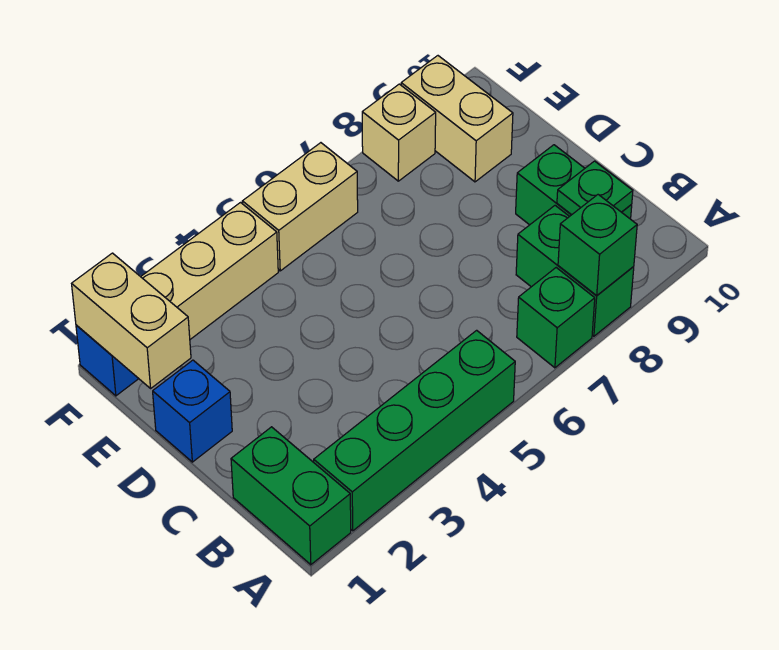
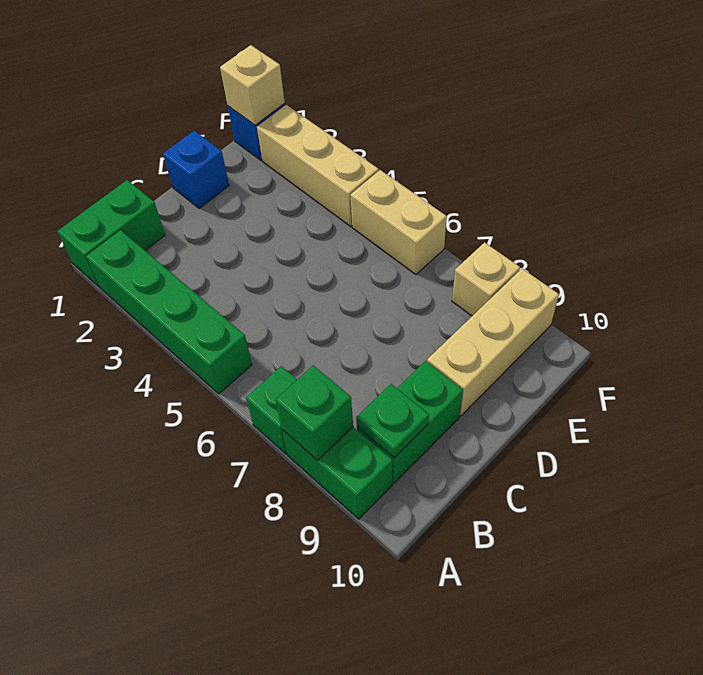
green brick A8:B8 level 1 -> green brick A8:A9 level 1
tan brick E1:F1 level 2 -> tan brick F1 level 2
tan brick E9:F9 level 1 -> tan brick D9:F9 level 1

